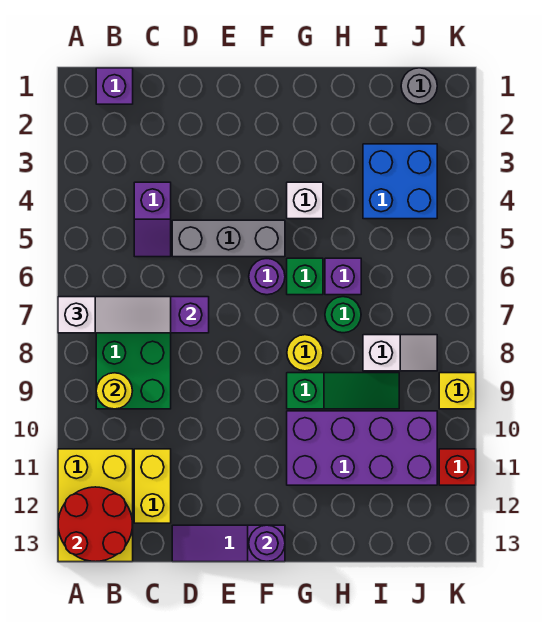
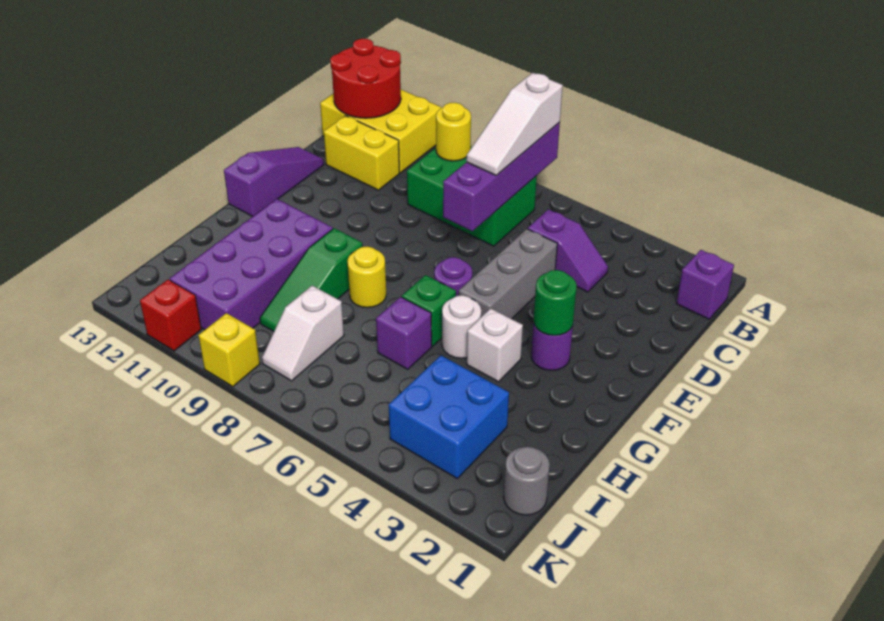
purple slope C4:C5 level 1 top 4 -> purple slope C4:C5 level 1 top 5
purple round brick F13 level 2 -> purple round brick F3 level 1
none -> white round brick G5 level 1
green round brick H7 level 1 -> green round brick F3 level 2

